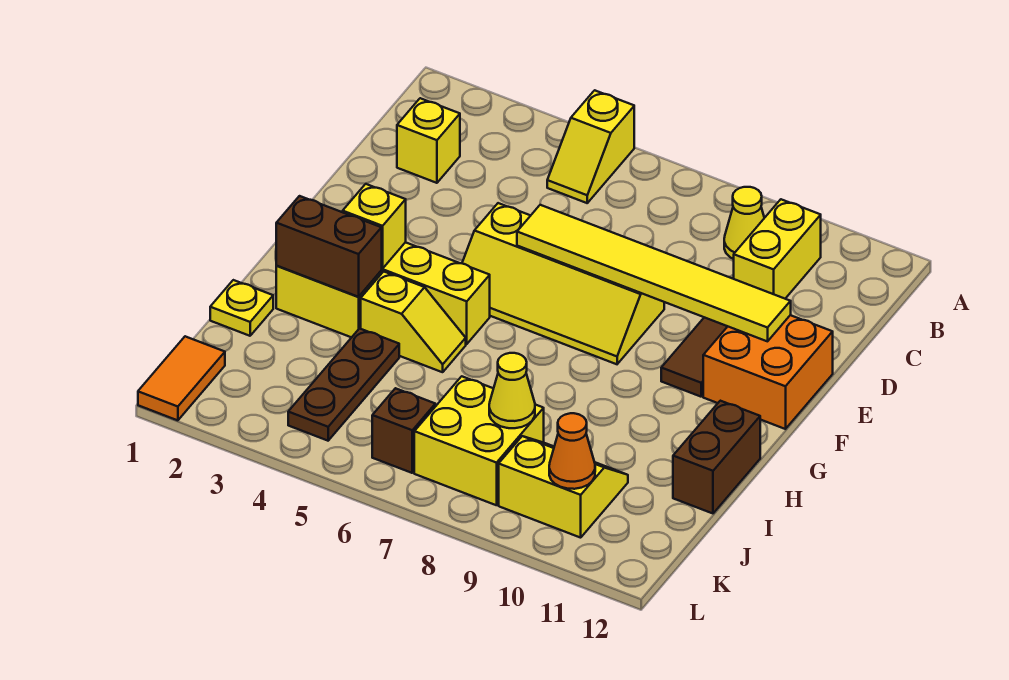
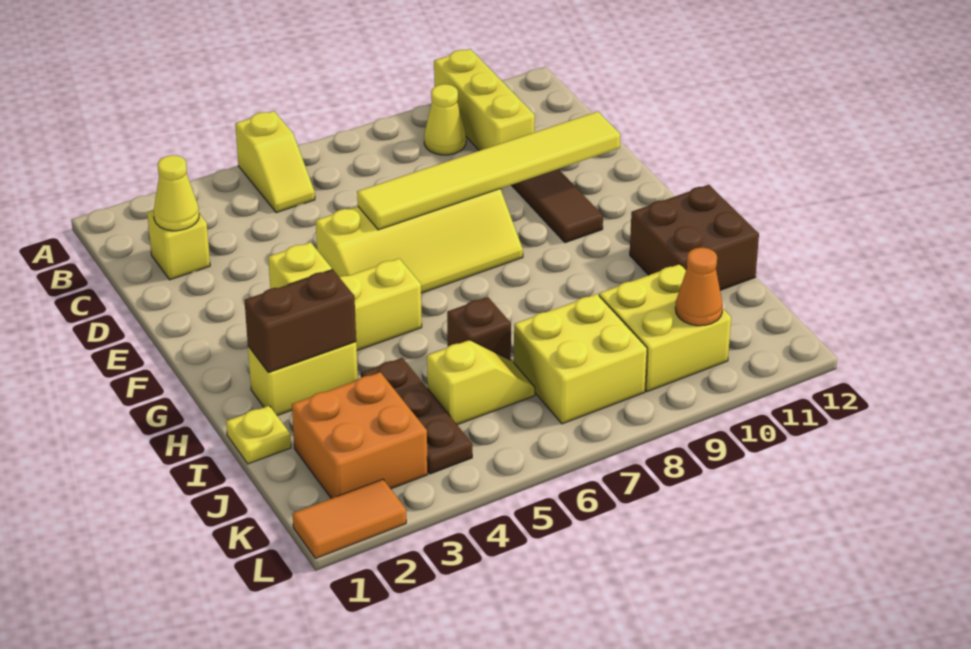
yellow brick B10:C10 level 1 -> yellow brick A10:C10 level 1
orange brick E11:F12 level 1 -> orange brick J2:K3 level 1
yellow slope H4:H5 level 1 top 4 -> yellow slope J5:J6 level 1 top 5
brown brick H12:I12 level 1 -> brown brick H11:I12 level 1
yellow cone J8 level 2 -> yellow cone C2 level 2
yellow slope J9:K10 level 1 top K -> yellow brick J9:K10 level 1
orange tile K1:L1 level 1 -> orange tile L1:L2 level 1
brown brick K6 level 1 -> brown brick I6 level 1

